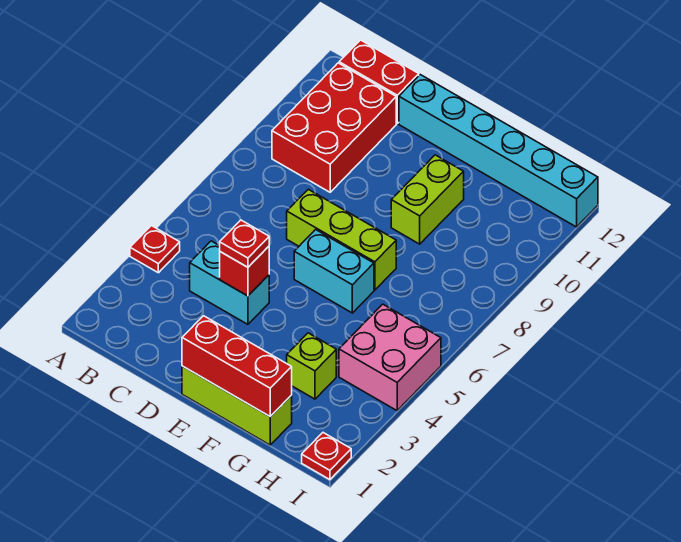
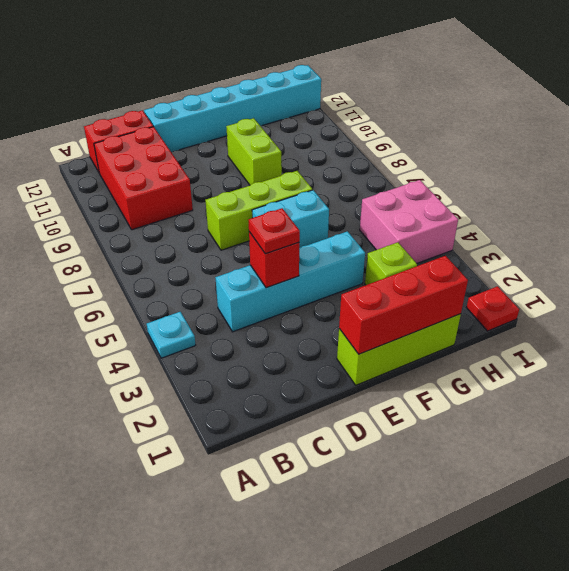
red plate A4 level 1 -> cyan plate A4 level 1
cyan brick C4:D4 level 1 -> cyan brick C4:F4 level 1

